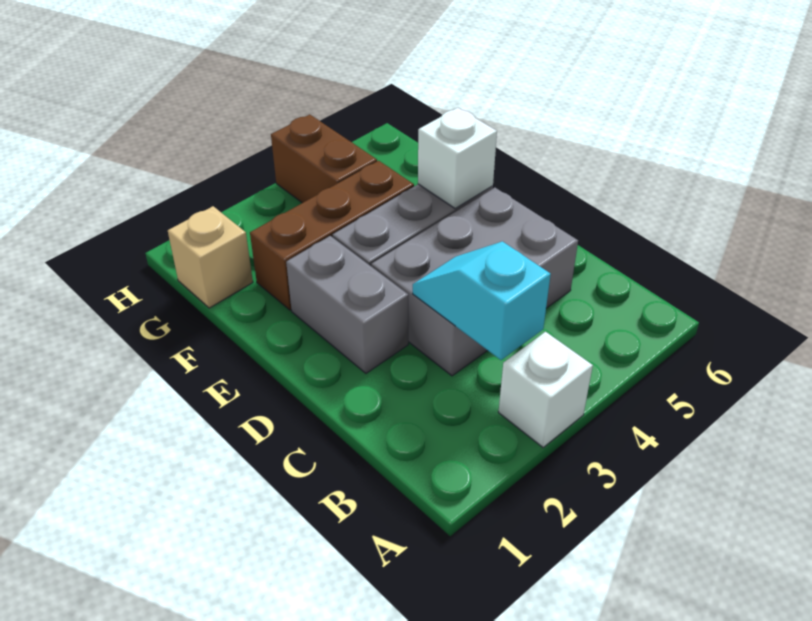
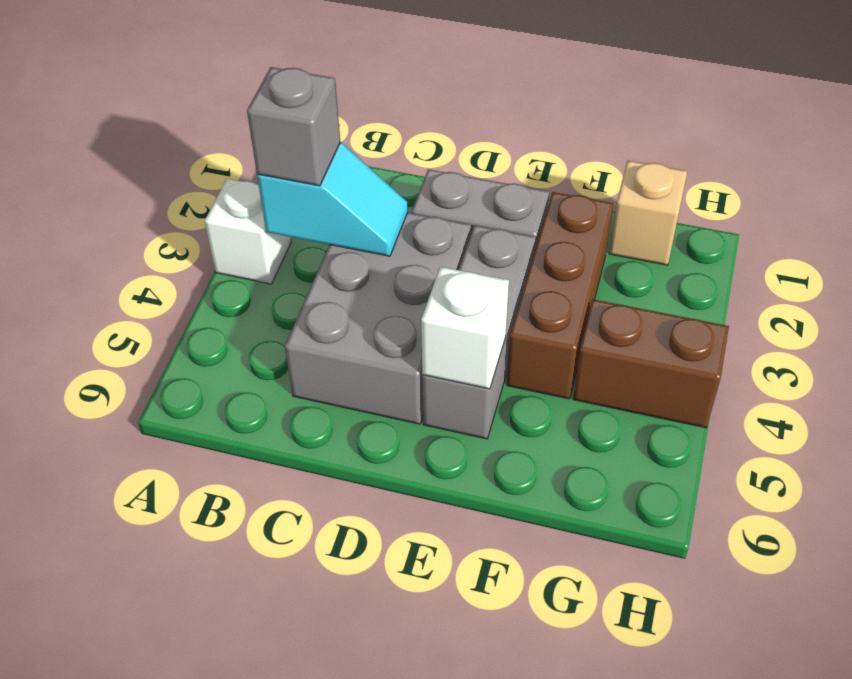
none -> grey brick B3 level 3

